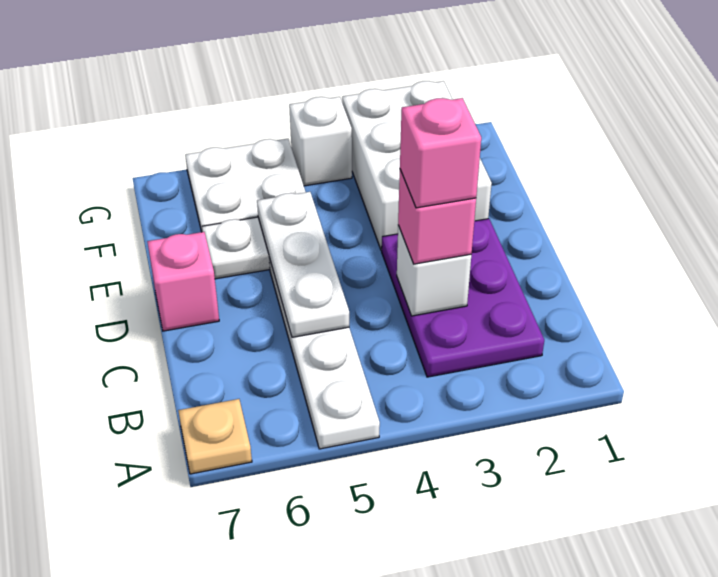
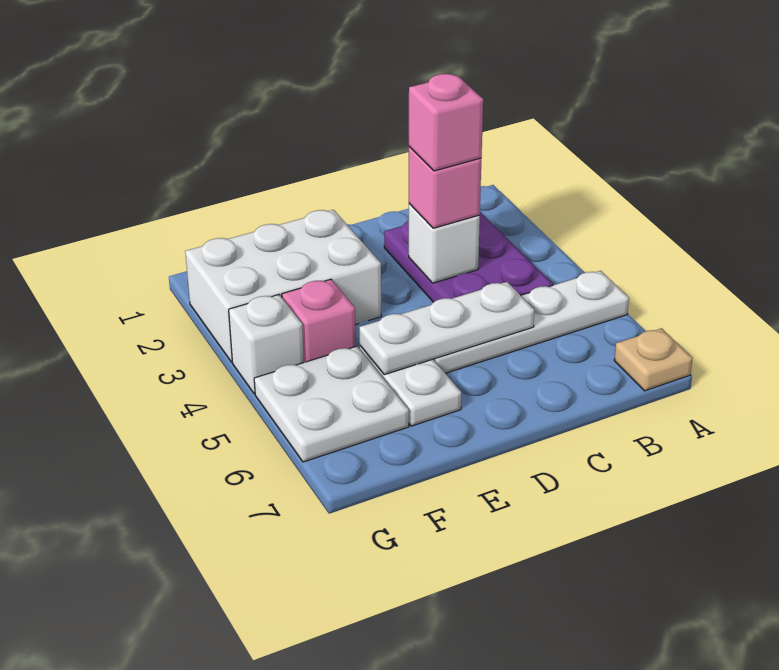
purple plate B2:D3 level 1 -> purple plate B2:C4 level 1
pink brick D7 level 1 -> pink brick F4 level 1

